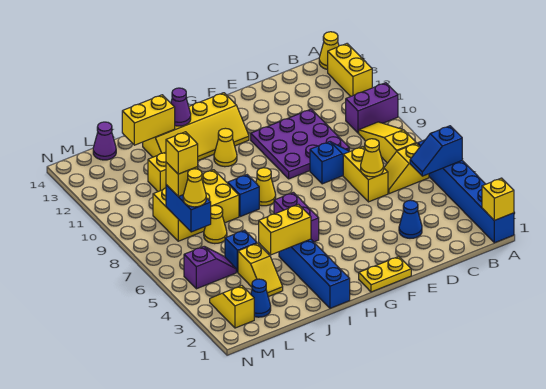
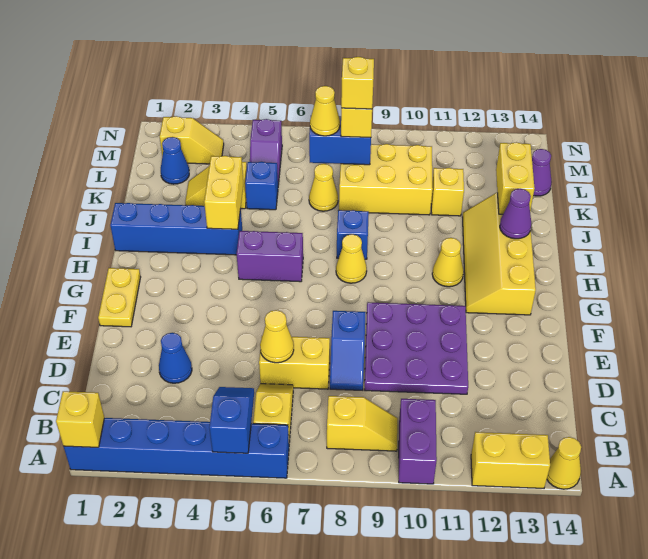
yellow slope B7:B9 level 1 top 7 -> yellow slope B8:B9 level 1 top 8
yellow brick J8:L9 level 1 -> yellow brick K8:L10 level 1

